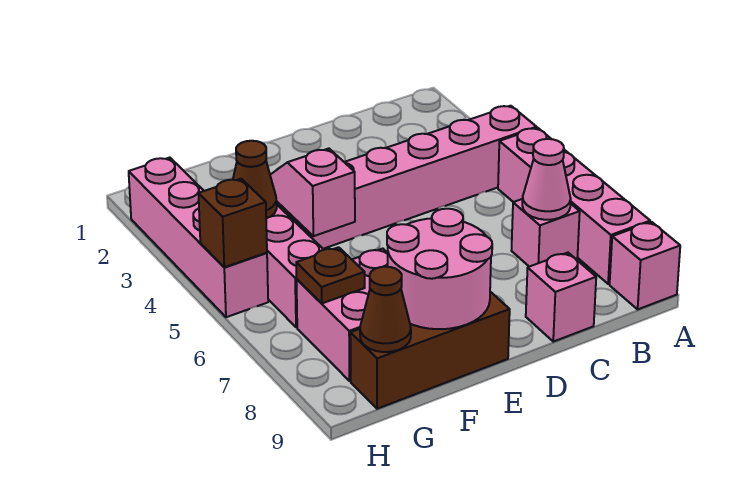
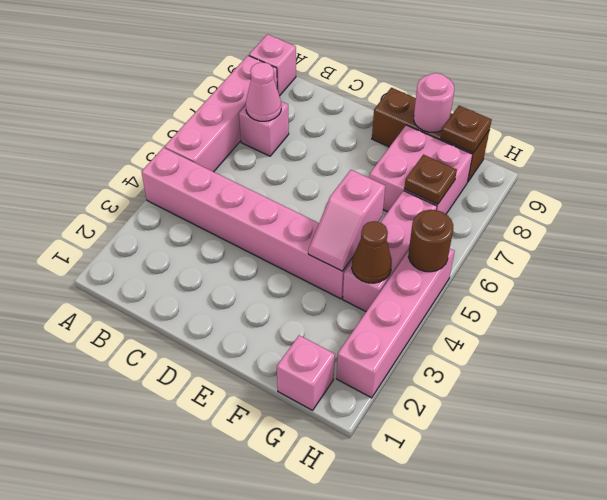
pink brick C9 level 1 -> pink brick G1 level 1
pink round brick E8:F9 level 2 -> pink round brick F9 level 2
brown cone G9 level 2 -> brown plate G9 level 2
brown brick H5 level 2 -> brown round brick H5 level 2

